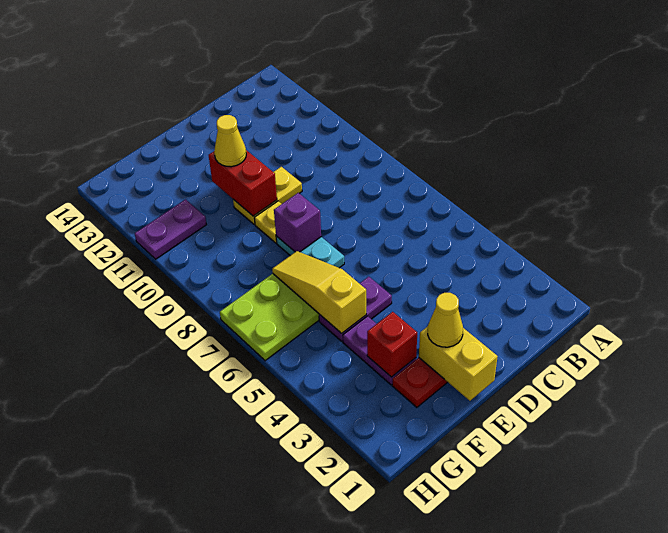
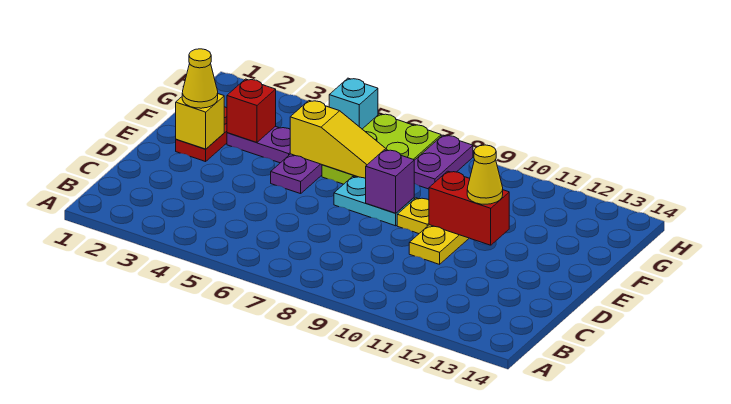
yellow brick E1:E2 level 2 -> yellow brick E2 level 2
purple plate G11:H11 level 1 -> purple plate G8:H8 level 1
none -> cyan brick H5 level 1

